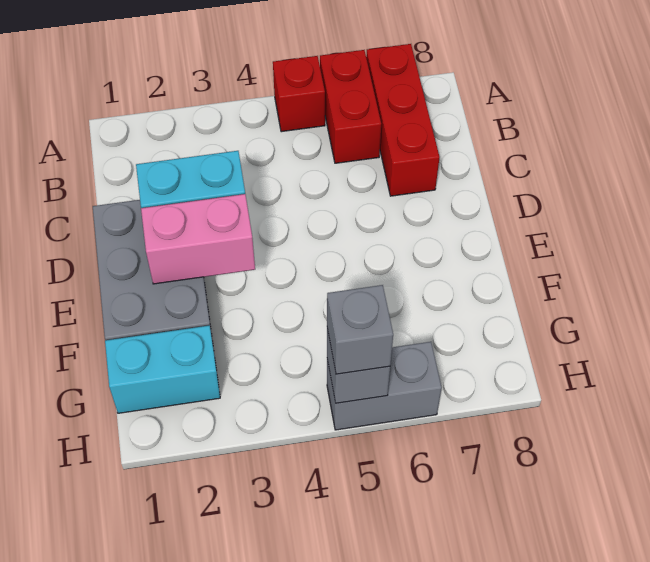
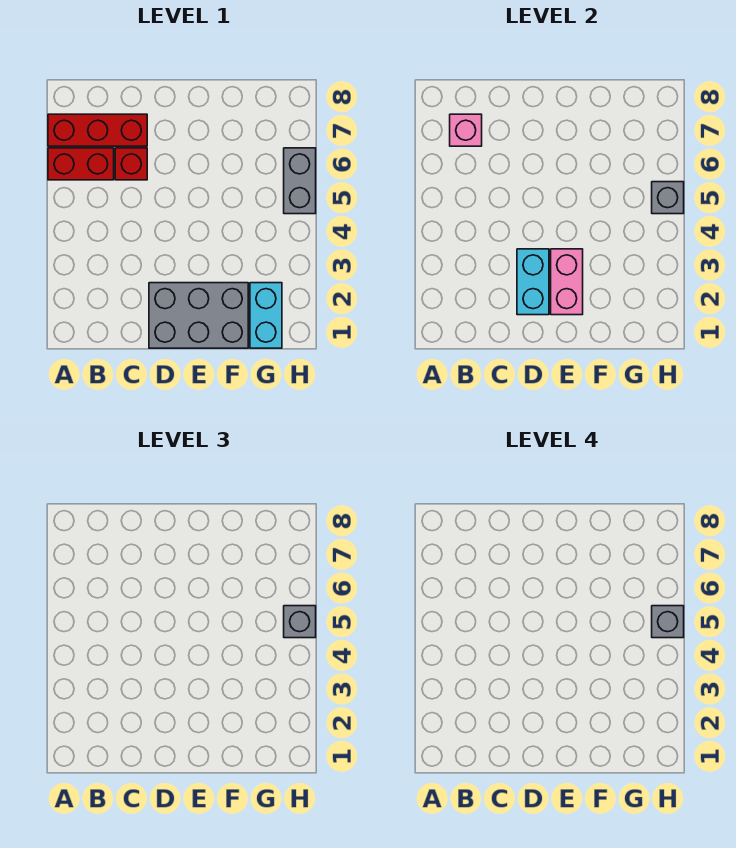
red brick A5 level 1 -> red brick C6 level 1
none -> pink brick B7 level 2
none -> grey brick H5 level 4

